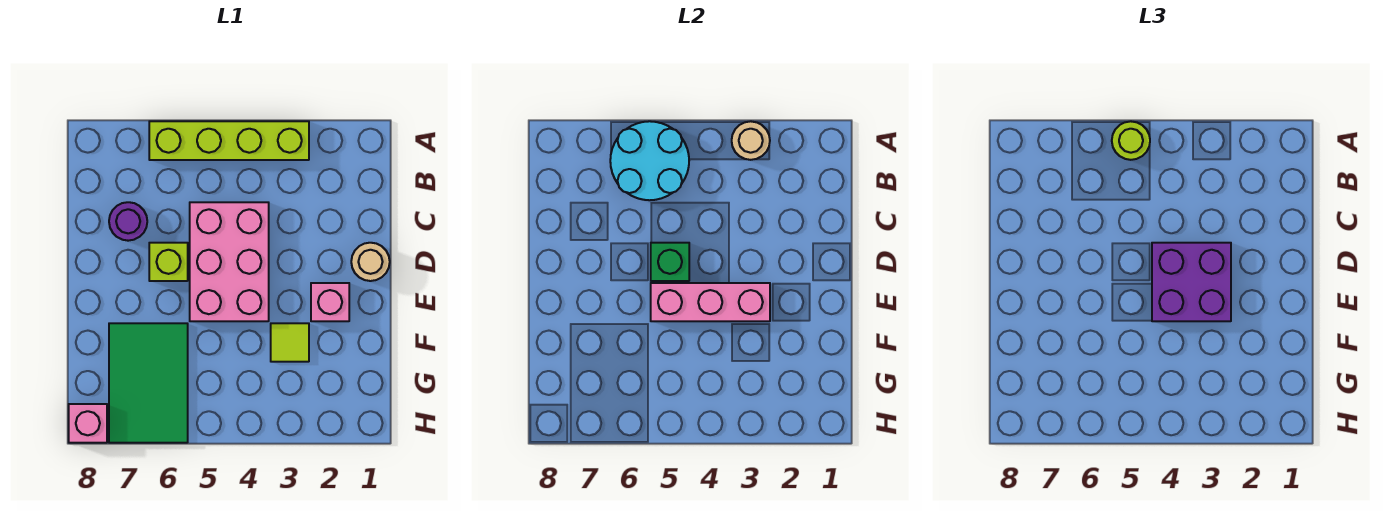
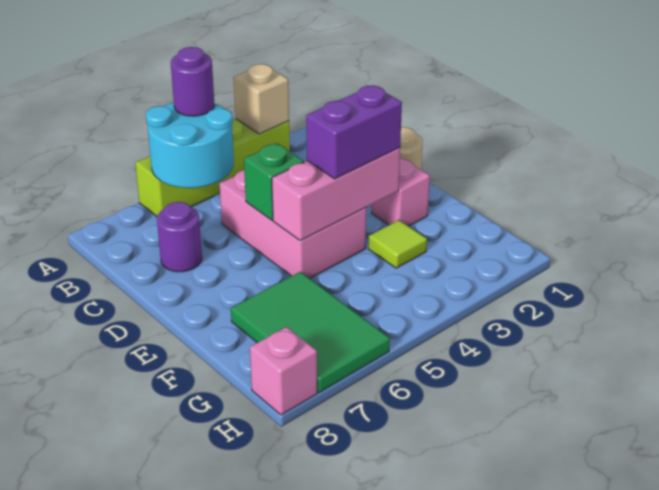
tan round brick A3 level 2 -> tan brick A3 level 2
lime round brick A5 level 3 -> purple round brick A5 level 3
purple brick D3:E4 level 3 -> purple brick E3:E4 level 3
lime brick D6 level 1 -> none

